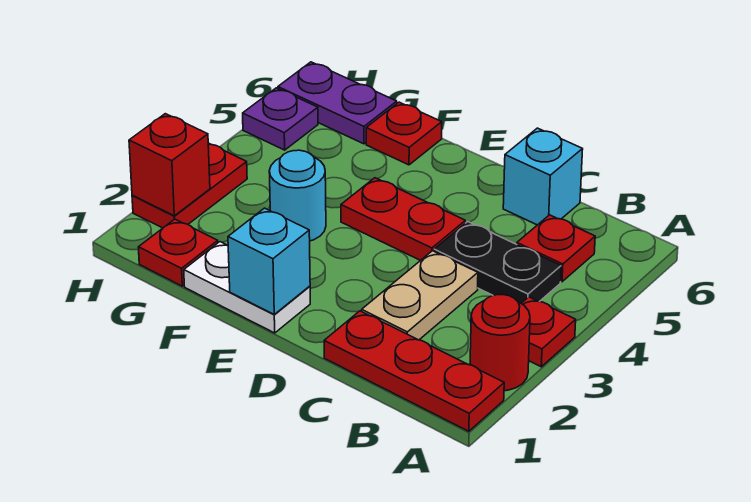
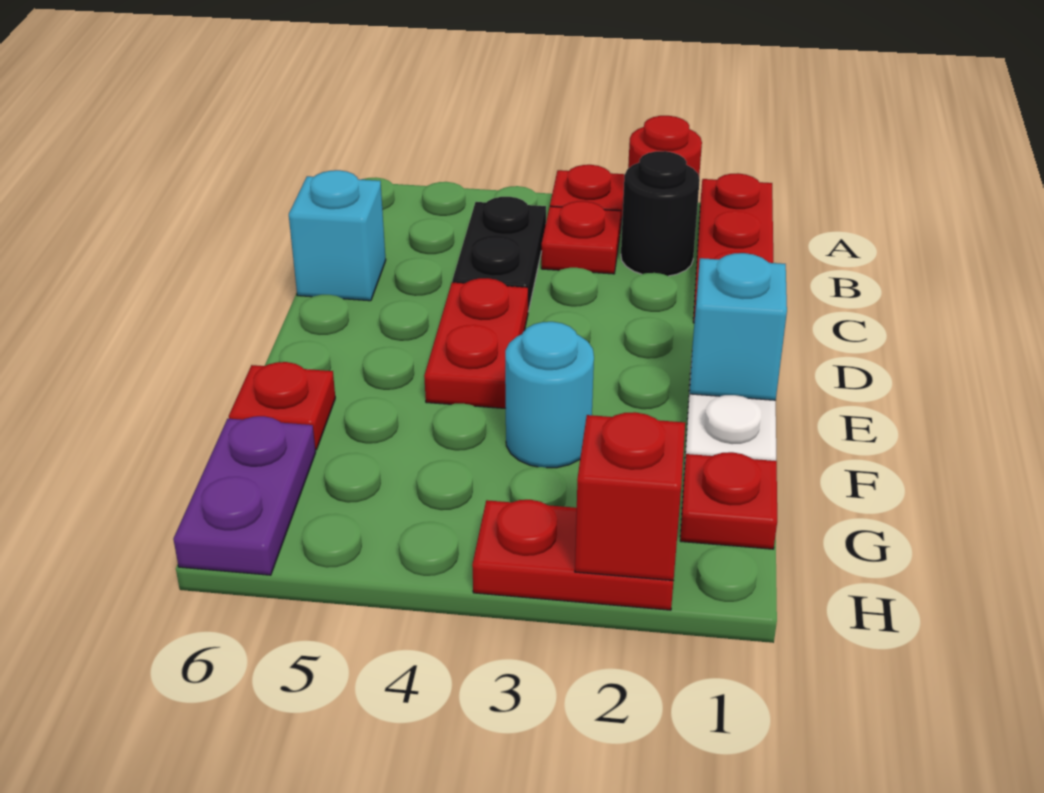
none -> black round brick B2 level 1
red plate B5 level 1 -> red plate B3 level 1
tan plate C2:C3 level 1 -> none
purple plate H5 level 1 -> none

